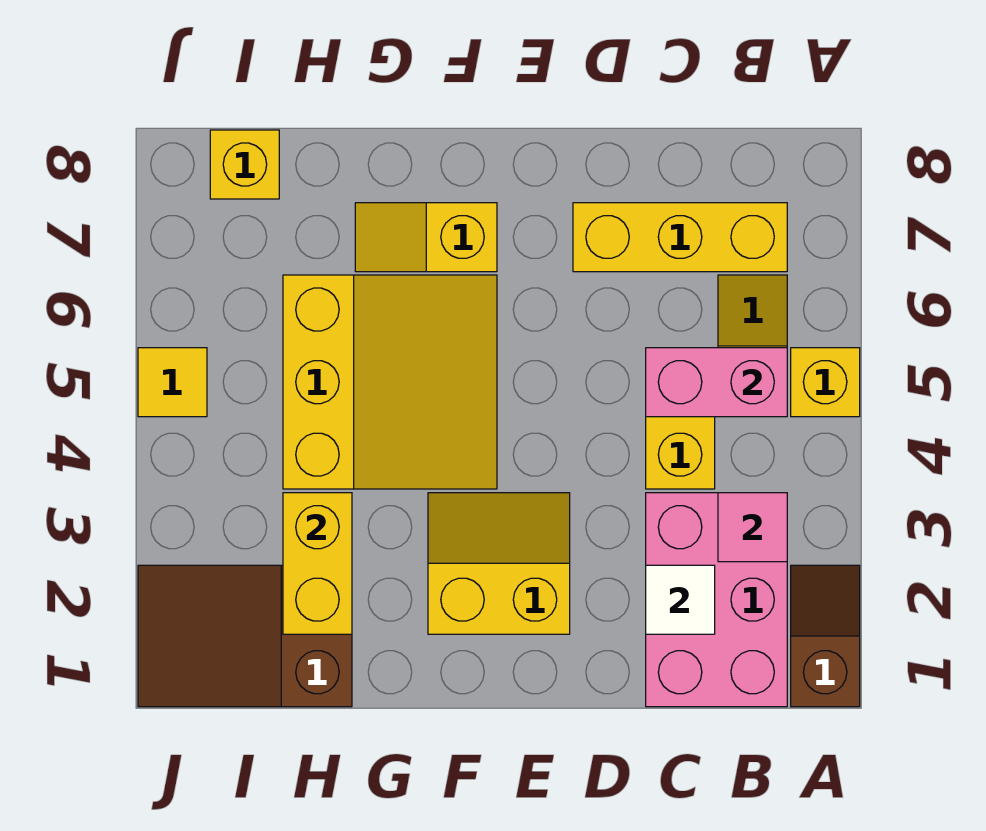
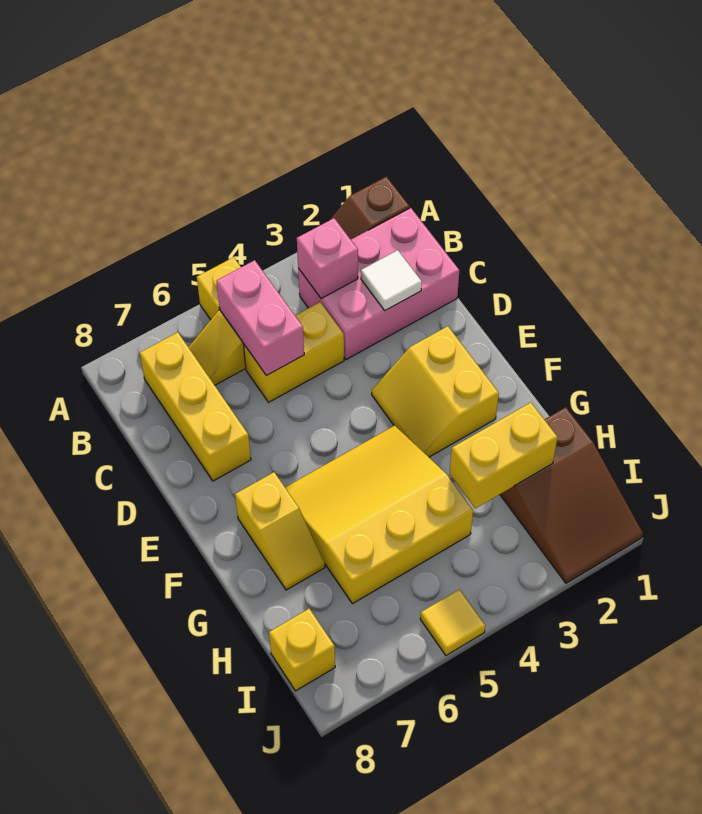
pink tile B3 level 2 -> pink brick B3 level 2

